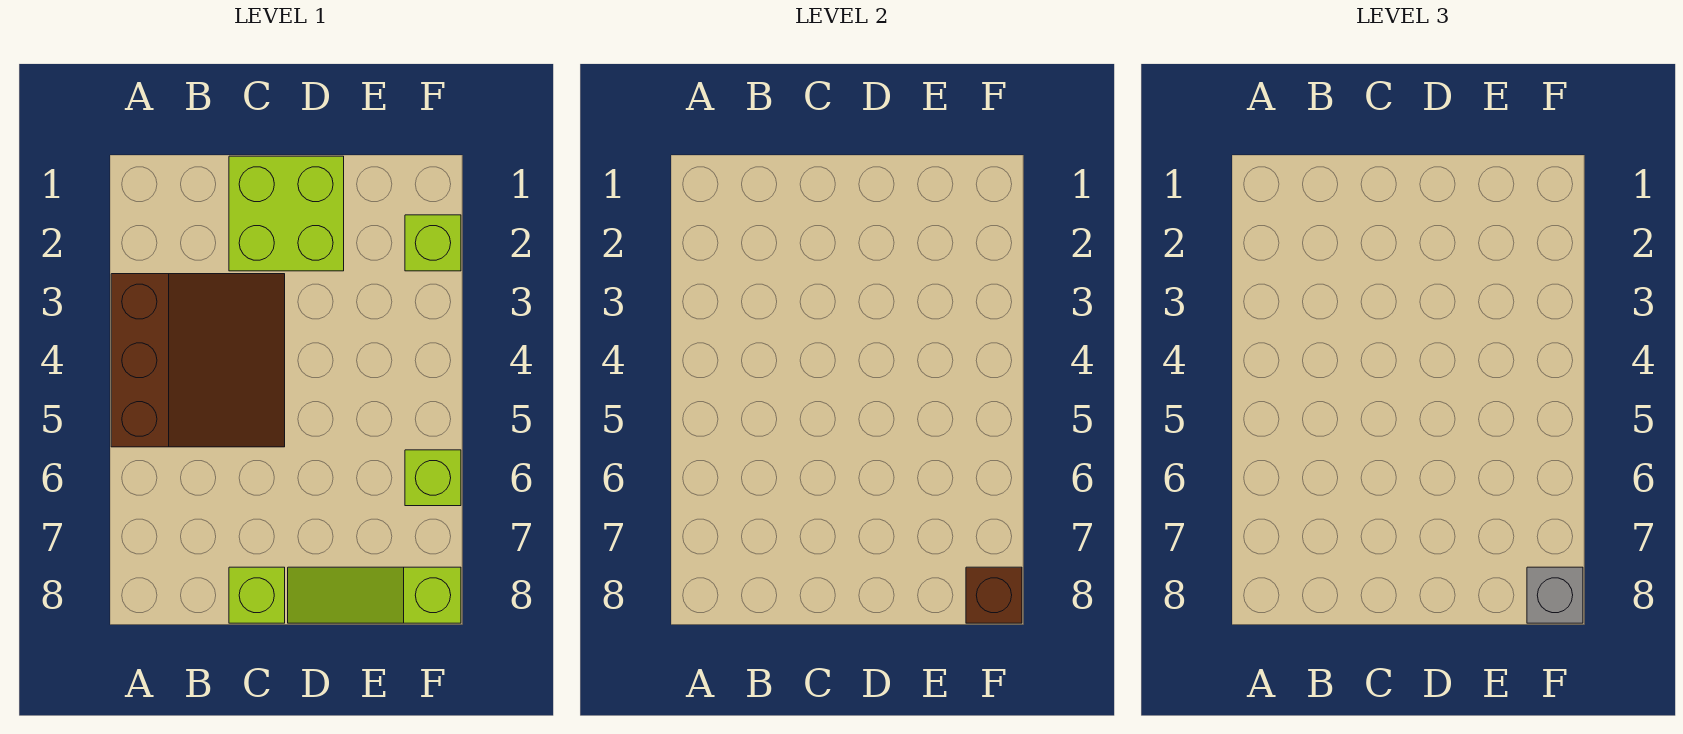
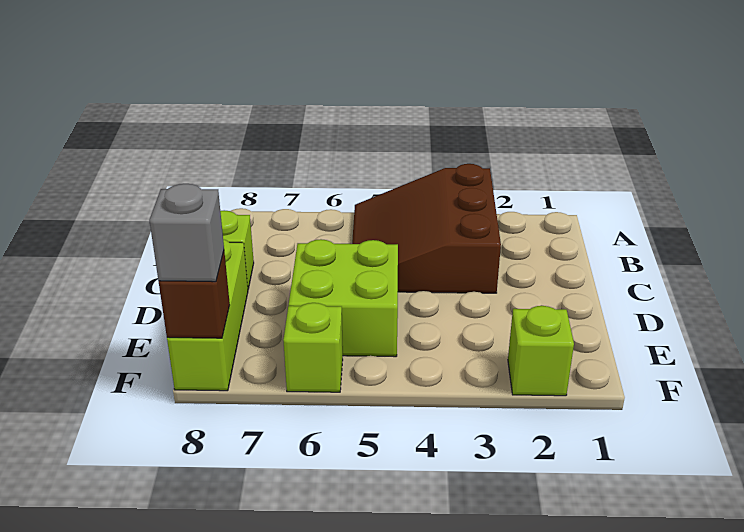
brown slope A3:C5 level 1 top A -> brown slope A3:C5 level 1 top 3
lime brick C1:D2 level 1 -> lime brick D5:E6 level 1
lime slope D8:F8 level 1 top F -> lime brick D8:F8 level 1

